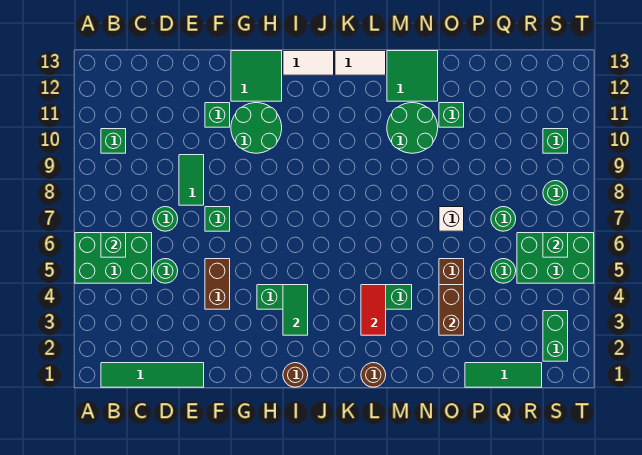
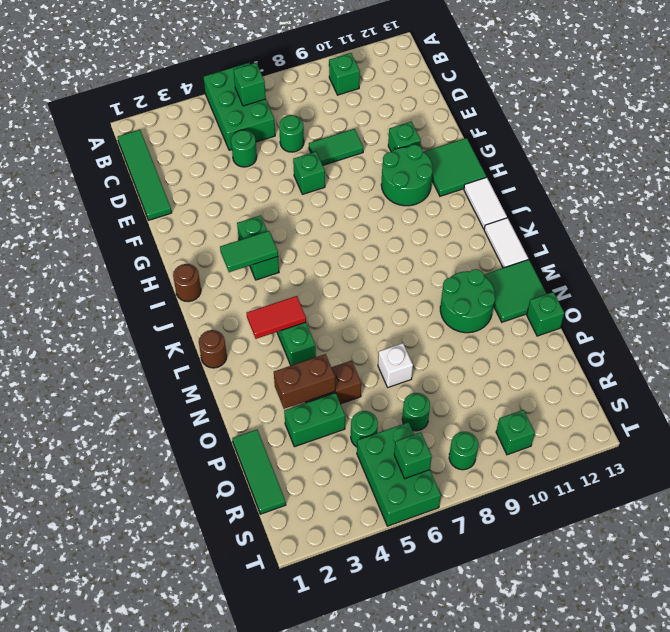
brown brick F4:F5 level 1 -> none
green brick O11 level 1 -> green brick O13 level 1
green brick S2:S3 level 1 -> green brick P3:P4 level 1

